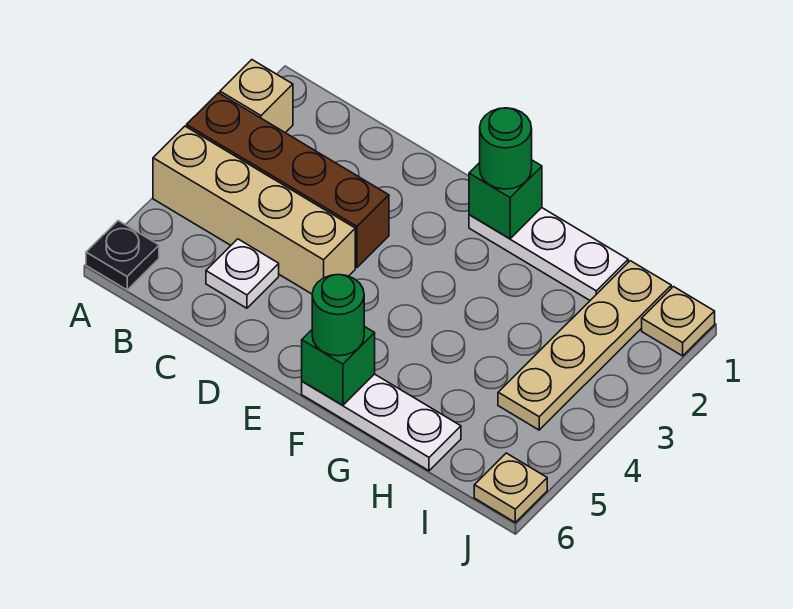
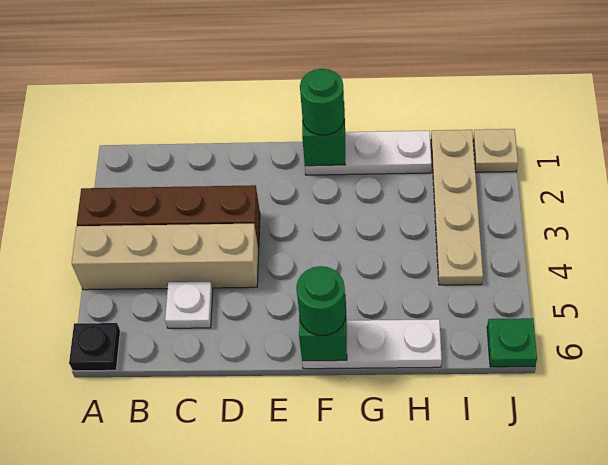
tan brick A2 level 1 -> none
tan plate J6 level 1 -> green plate J6 level 1

